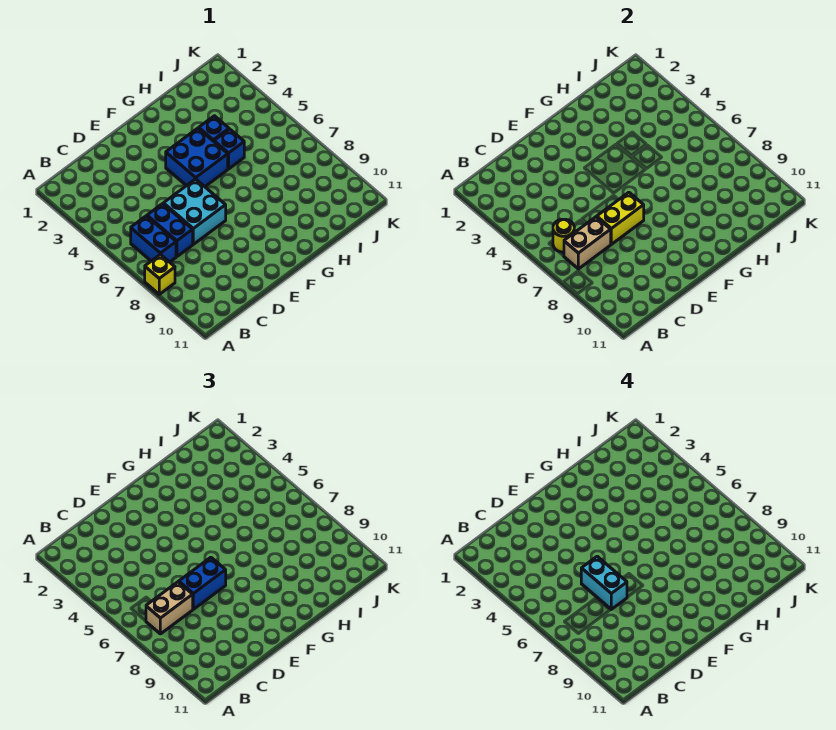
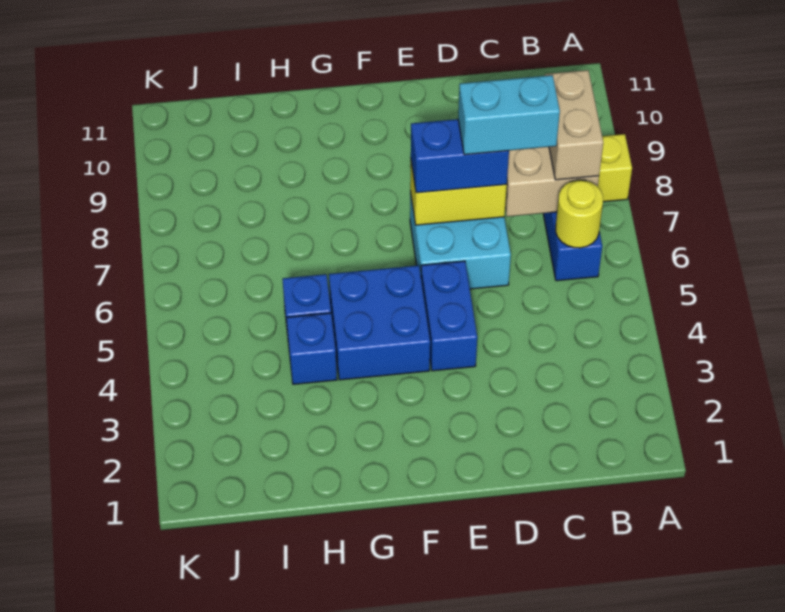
tan brick B7:C7 level 3 -> tan brick B7:B8 level 3
blue brick C6:C7 level 1 -> blue brick E4:E5 level 1
cyan brick D6:D7 level 4 -> cyan brick C7:D7 level 4

